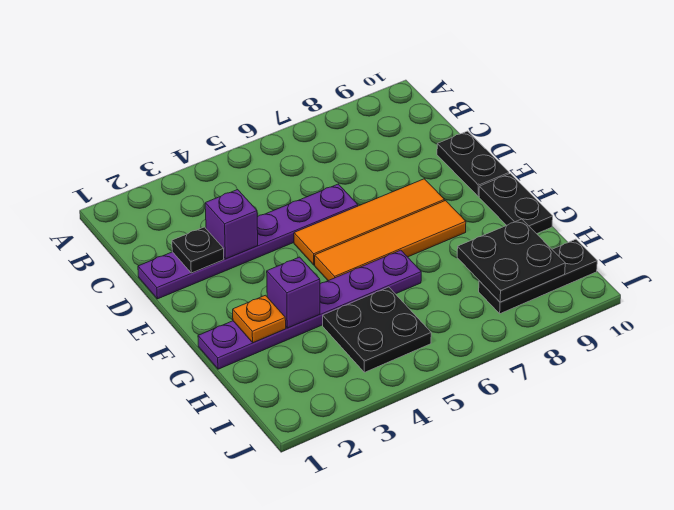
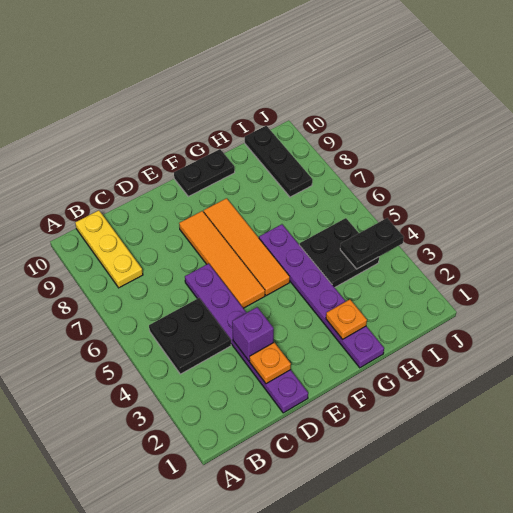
none -> yellow plate B8:B10 level 1
black plate D2 level 2 -> orange plate D2 level 2
black plate D10:E10 level 1 -> black plate I4:J4 level 2
purple brick G3 level 2 -> none
black plate H8:I9 level 2 -> black plate B4:C5 level 1

